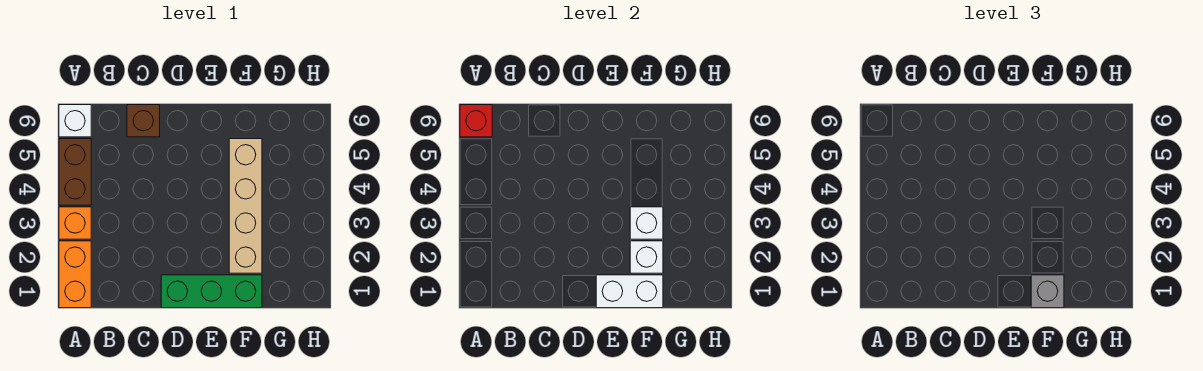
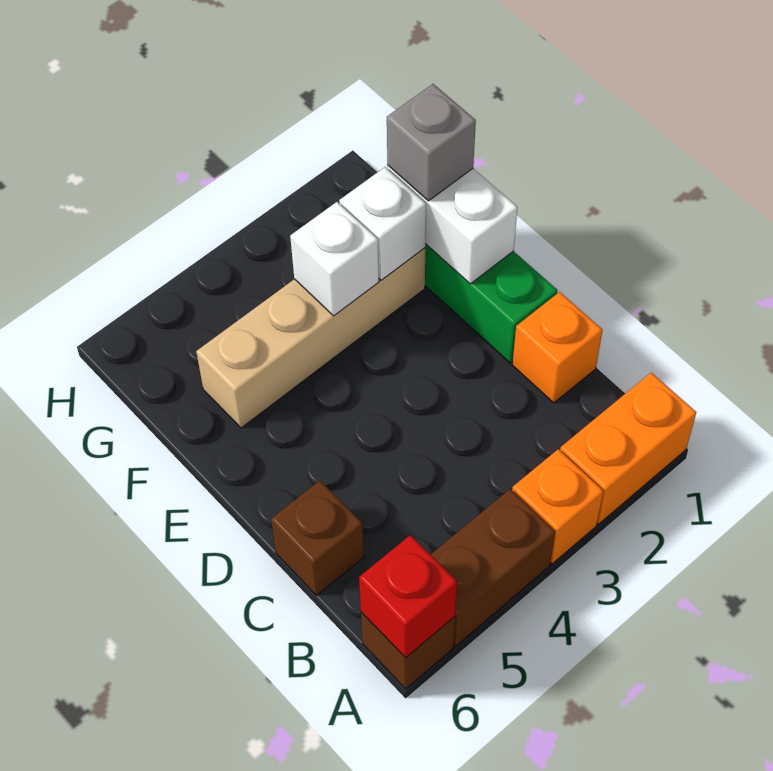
white brick A6 level 1 -> brown brick A6 level 1
none -> orange brick C1 level 1

